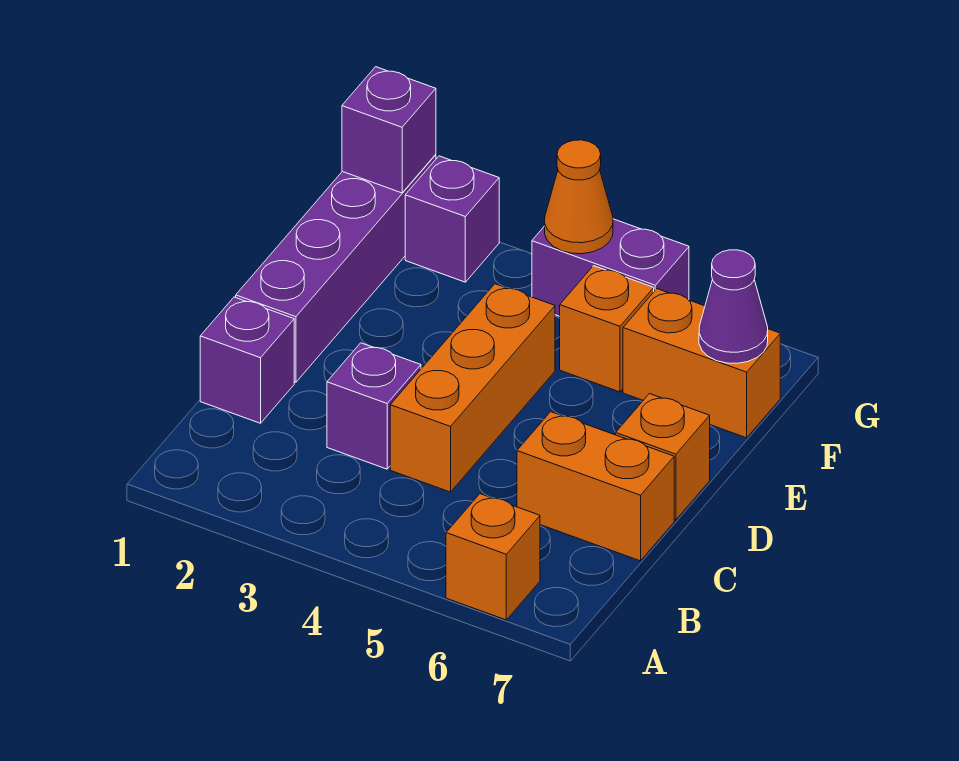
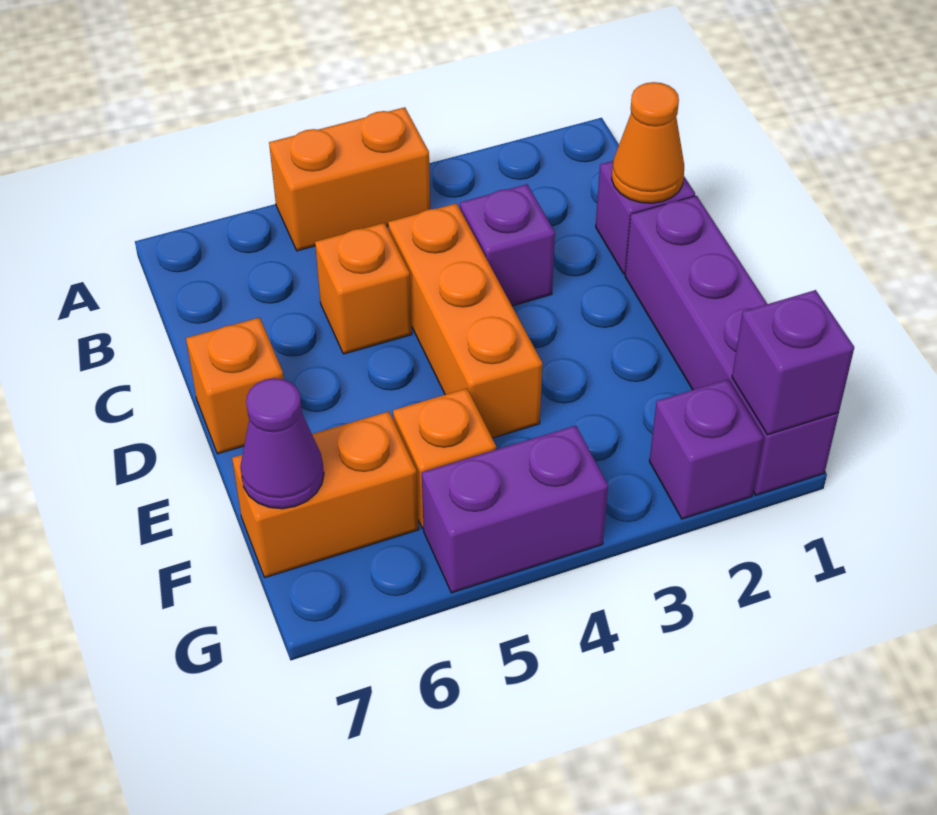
orange brick A6 level 1 -> orange brick C5 level 1
orange brick C6:C7 level 1 -> orange brick A4:A5 level 1
orange cone G4 level 2 -> orange cone C1 level 2

